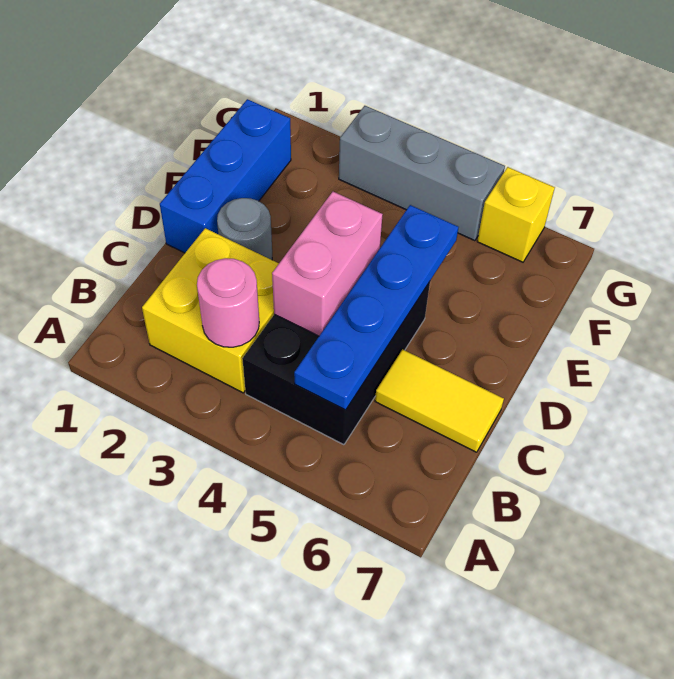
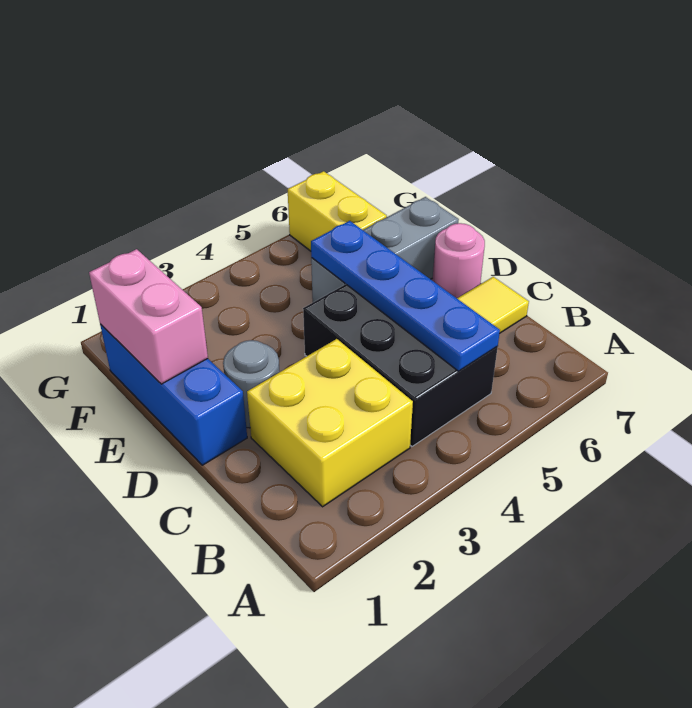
pink round brick B3 level 2 -> pink round brick D7 level 1
pink brick C4:D4 level 2 -> pink brick E1:F1 level 2
grey brick G3:G5 level 1 -> grey brick E5:E7 level 1
yellow brick G6 level 1 -> yellow brick F6:G6 level 1

